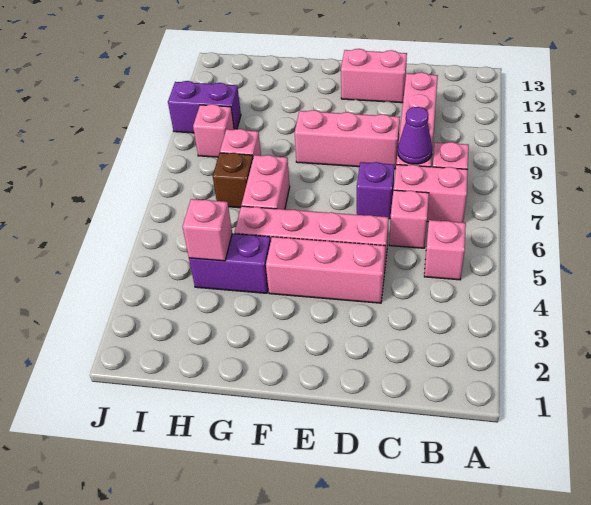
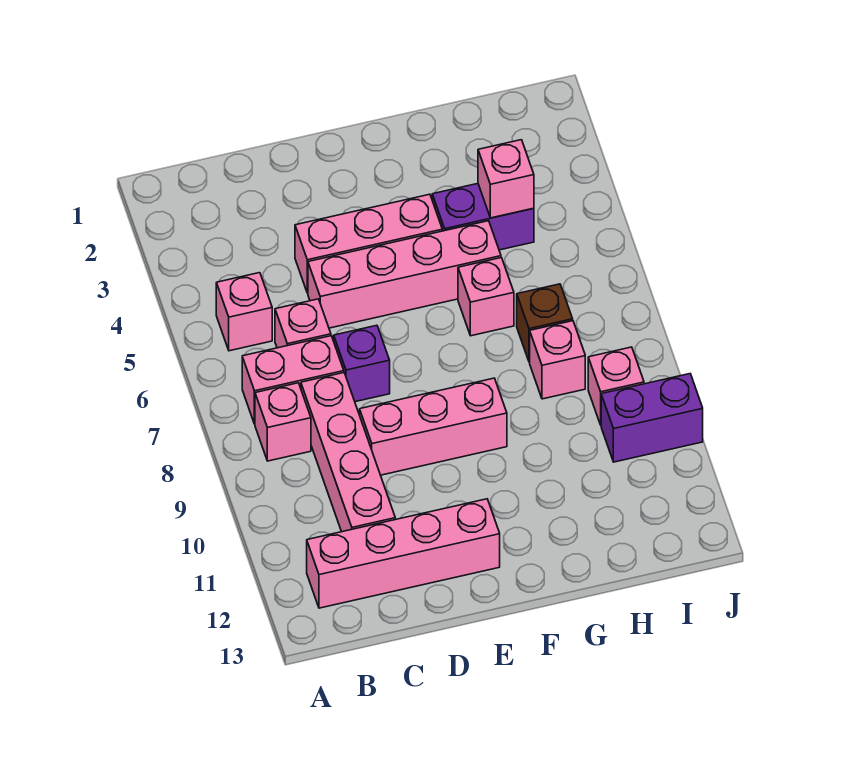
purple cone C8 level 2 -> none
pink brick D12:E12 level 1 -> pink brick B12:E12 level 1
pink brick G6:G7 level 1 -> pink brick G6 level 1

